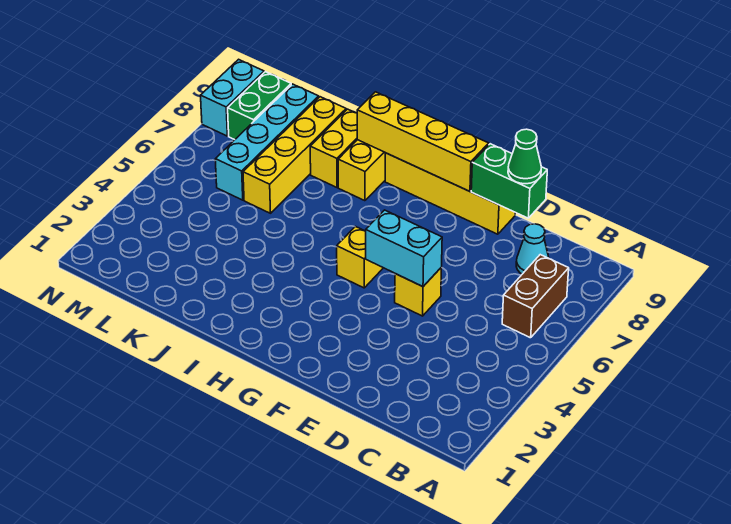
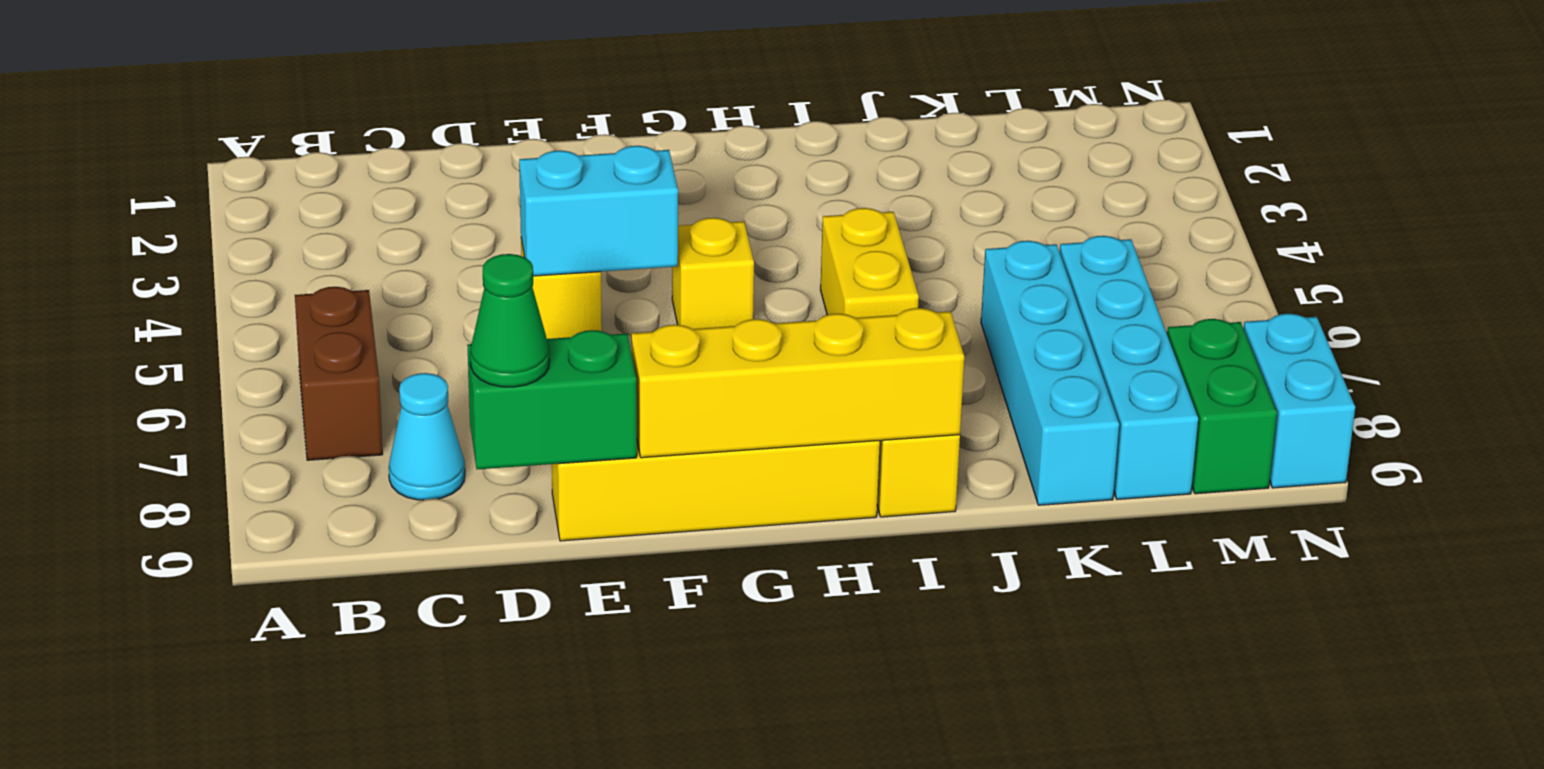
yellow brick J8:J9 level 1 -> yellow brick I5:I6 level 1
yellow brick K6:K9 level 1 -> cyan brick K6:K9 level 1

